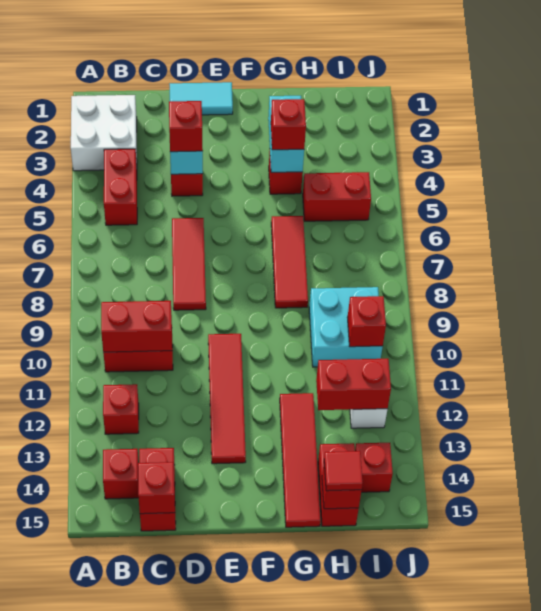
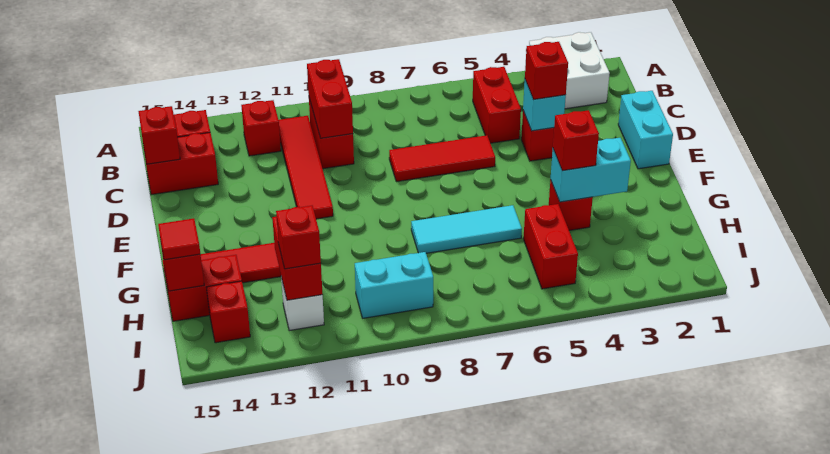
red brick B4:B5 level 1 -> red brick B5:C5 level 1
cyan tile D1:E1 level 1 -> cyan brick D1:E1 level 1
red tile E10:E13 level 1 -> red tile B11:E11 level 1
red tile G6:G8 level 1 -> cyan tile G6:G8 level 1
cyan brick H9:I10 level 1 -> cyan brick I9:I10 level 1
red brick I10 level 2 -> red brick I12 level 3

